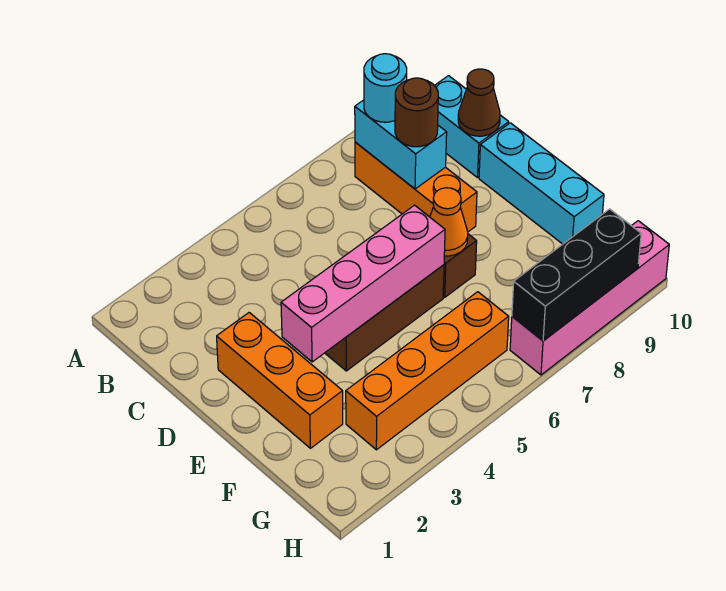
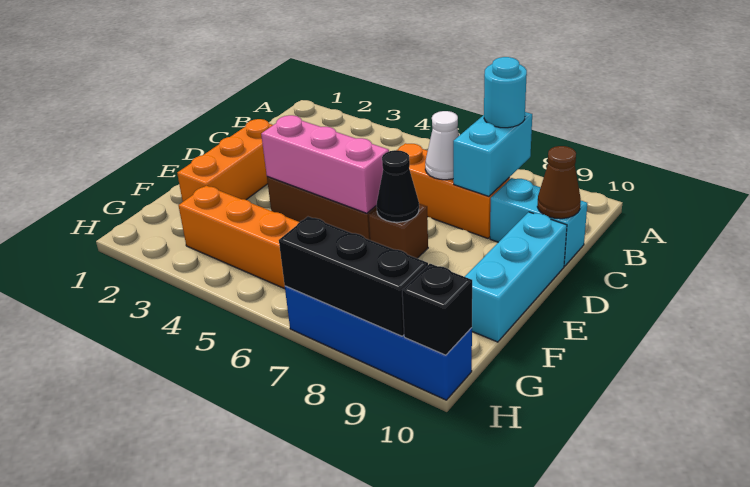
orange brick B8:D8 level 1 -> orange brick C6:C8 level 1
cyan brick B10:C10 level 1 -> cyan brick C9:C10 level 1
none -> white cone C7 level 2
brown round brick C8 level 3 -> none
pink brick E3:E6 level 2 -> pink brick E4:E6 level 2
orange cone E7 level 2 -> black cone E7 level 2
pink brick H7:H10 level 1 -> blue brick H7:H10 level 1
none -> black brick H10 level 2

